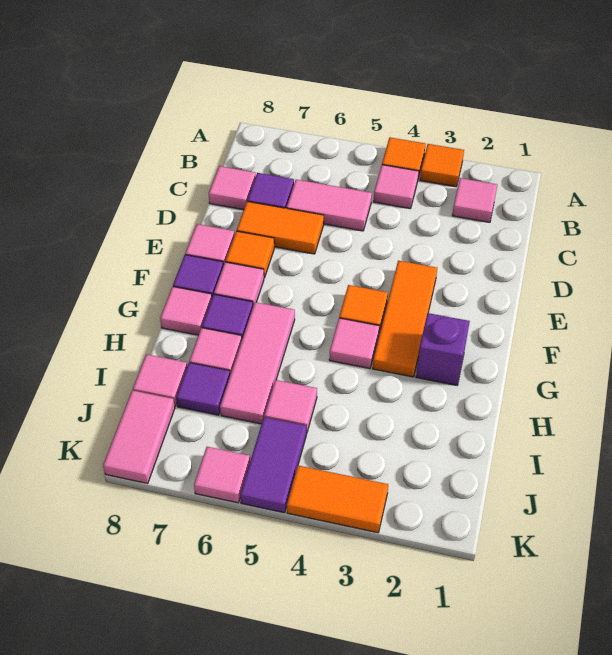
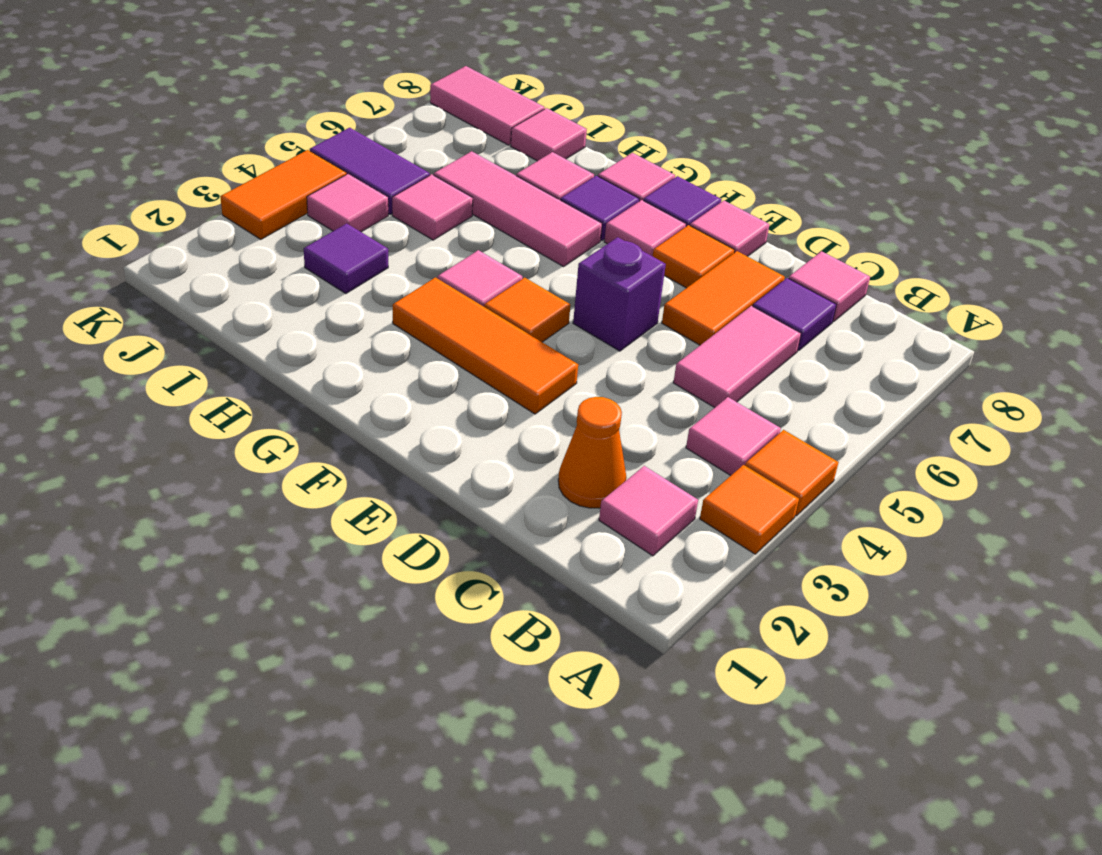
none -> orange cone C2 level 1
purple brick G2 level 1 -> purple brick E5 level 1
purple tile I7 level 1 -> purple tile I3 level 1
pink tile K6 level 1 -> pink tile J4 level 1

